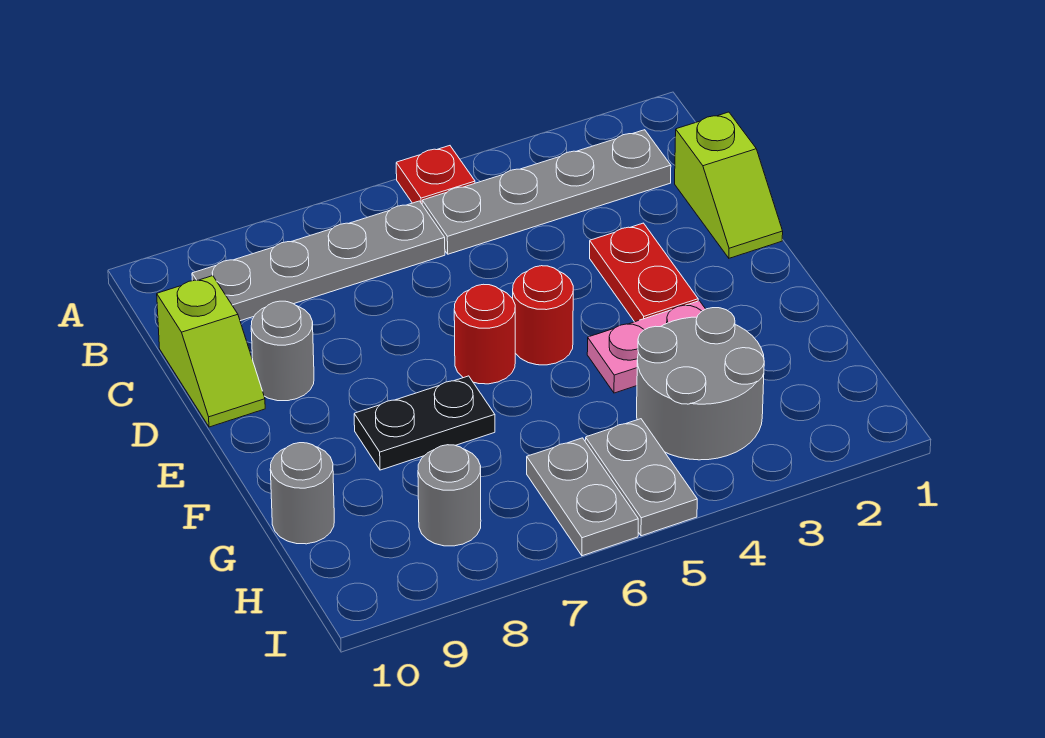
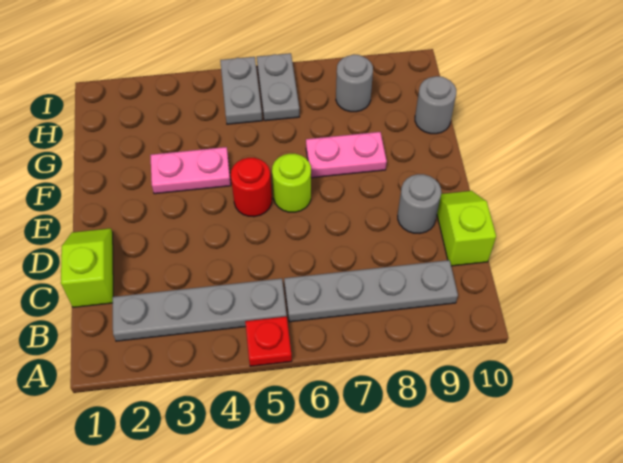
red plate D3:E3 level 1 -> none
red round brick E6 level 1 -> lime round brick E6 level 1
black plate F7:F8 level 1 -> pink plate F7:F8 level 1
grey round brick G3:H4 level 1 -> none

